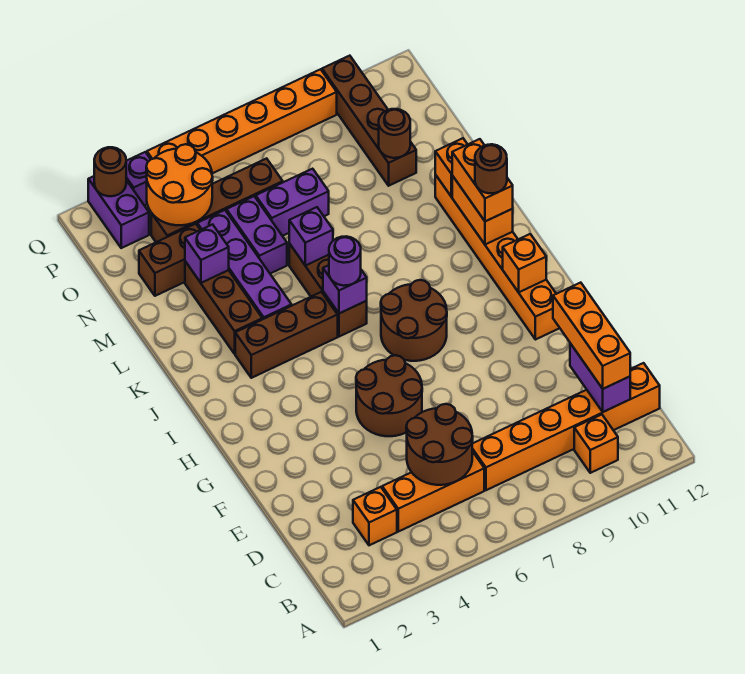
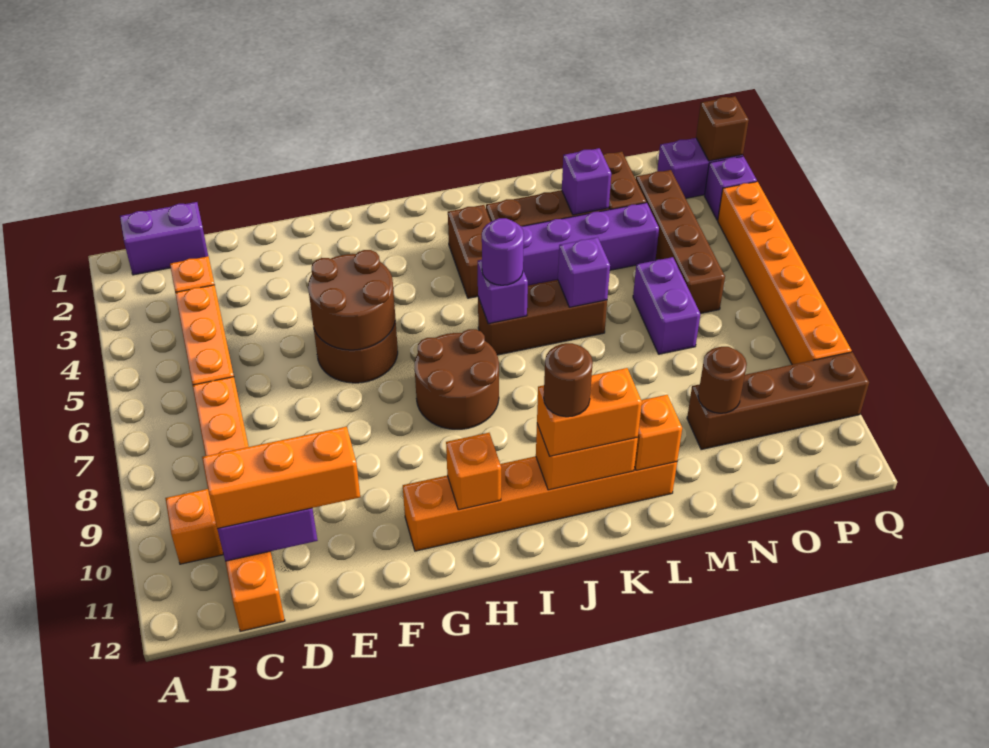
brown round brick C5:D6 level 2 -> brown round brick F5:G6 level 2
brown brick J3:J5 level 1 -> brown brick J3:J4 level 1
purple brick M5:N5 level 1 -> purple brick B1:C1 level 1
orange round brick O3:P4 level 2 -> none
brown round brick Q2 level 2 -> brown brick Q2 level 2

